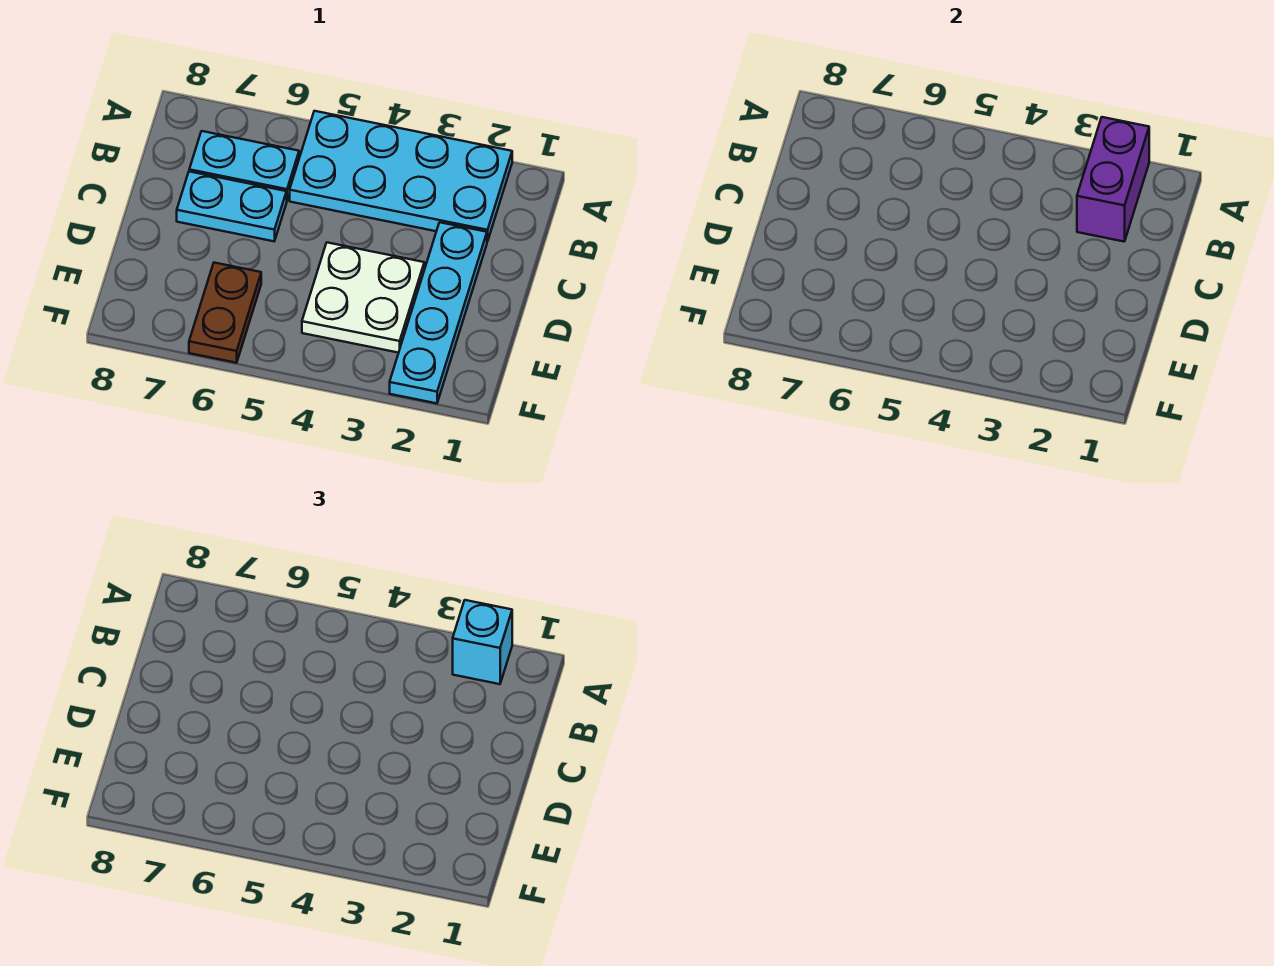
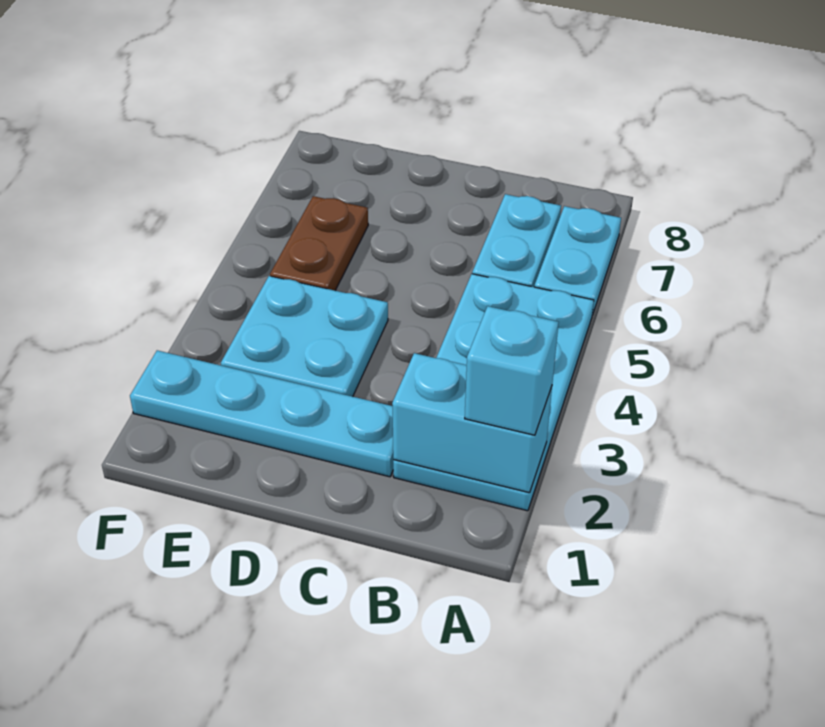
purple brick A2:B2 level 2 -> cyan brick A2:B2 level 2
cyan plate C6:C7 level 1 -> cyan plate A6:A7 level 1
white plate D3:E4 level 1 -> cyan plate D3:E4 level 1
brown plate E6:F6 level 1 -> brown plate E5:E6 level 1

